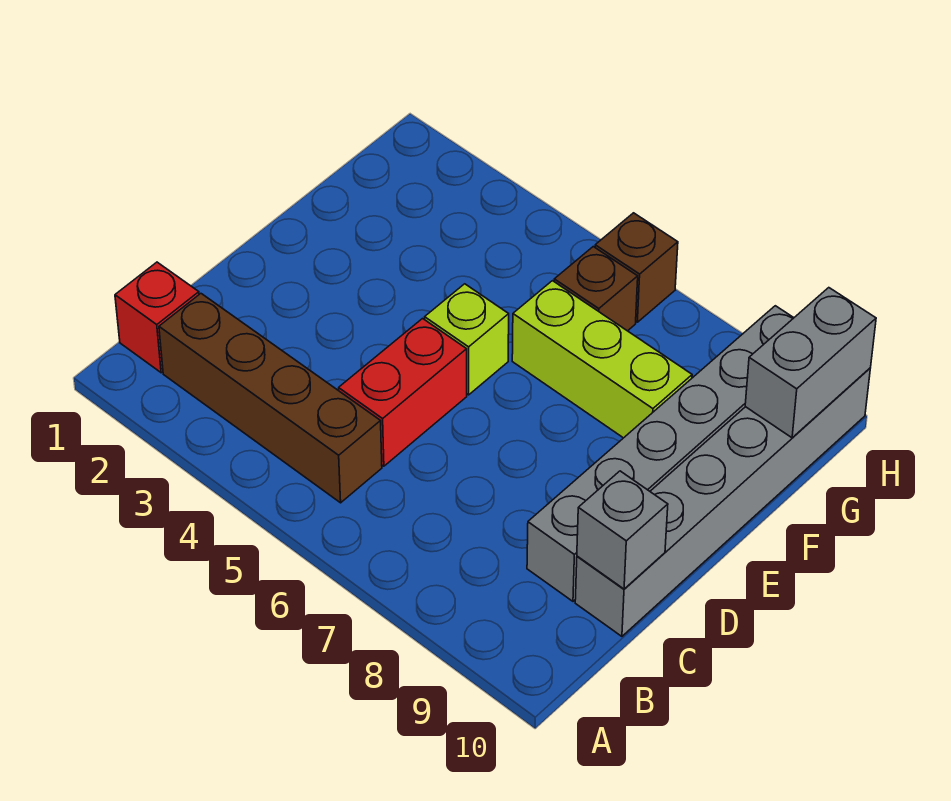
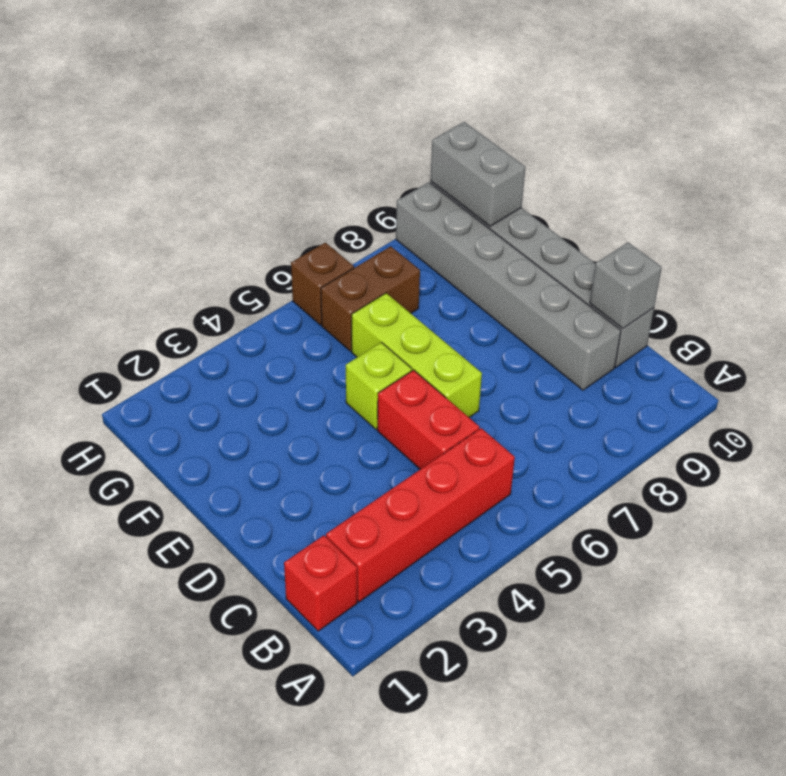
brown brick B2:B5 level 1 -> red brick B2:B5 level 1
lime brick F6:F8 level 1 -> lime brick D6:F6 level 1
brown brick G6 level 1 -> brown brick G6:G7 level 1

